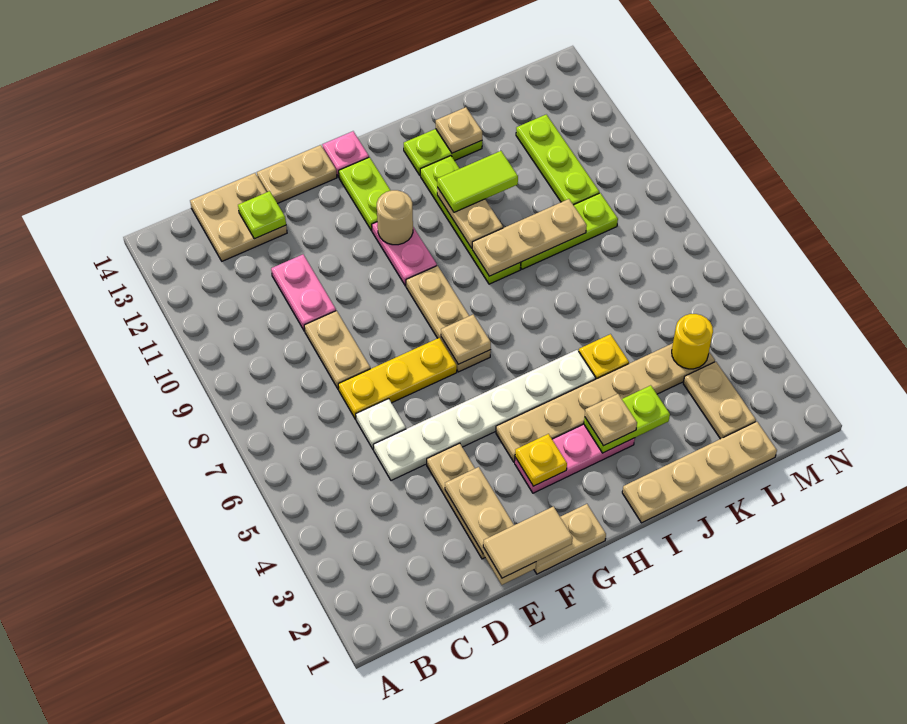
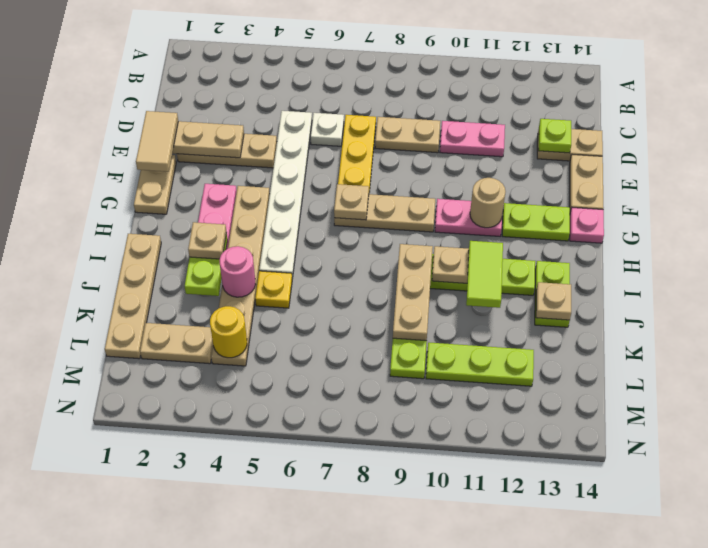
tan plate C13:D14 level 1 -> tan plate D13:D14 level 1
yellow plate G3 level 2 -> none
none -> pink round brick J4 level 2

